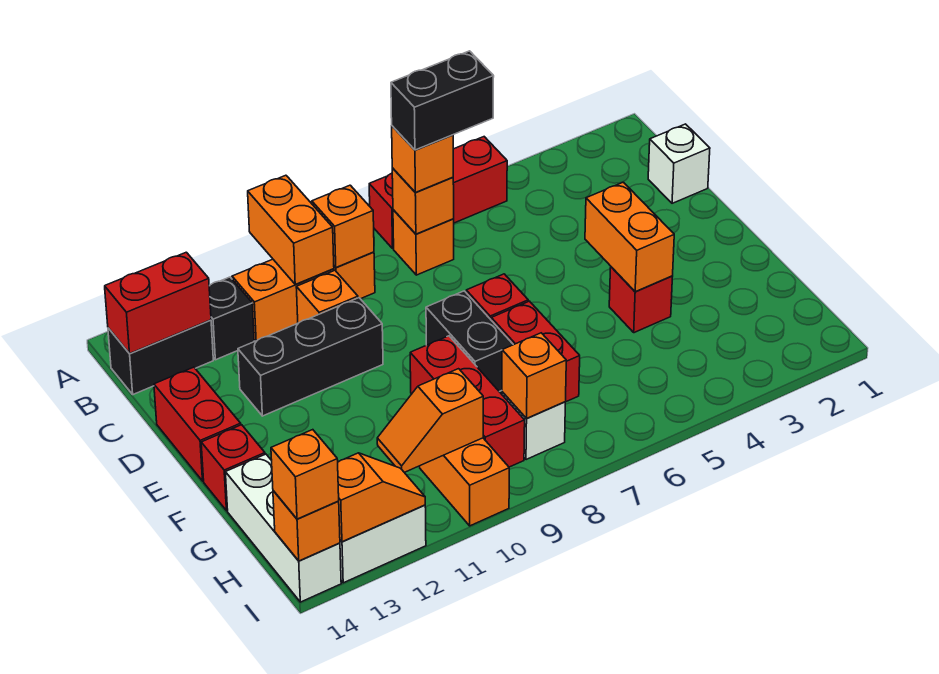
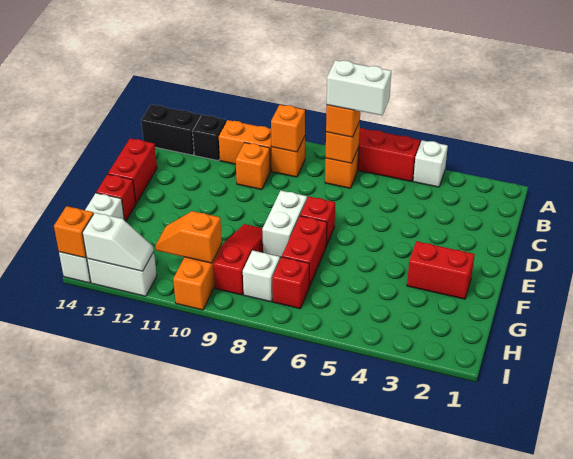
orange brick A10:B10 level 2 -> none
black brick B6:B7 level 4 -> white brick B6:B7 level 4
red brick B13:B14 level 2 -> red brick F2:F3 level 1
white brick C1 level 1 -> white brick A4 level 1
black brick D10:D12 level 1 -> none
orange brick E4:F4 level 2 -> none
black brick E8:F8 level 1 -> white brick E8:F8 level 1
red brick F4 level 1 -> red brick H7 level 1
red brick F9:H9 level 1 -> red slope F9:H9 level 1 top H
orange brick H8 level 2 -> none
orange slope I12:I13 level 2 top 13 -> white slope I12:I13 level 2 top 13
orange brick I14 level 3 -> none

